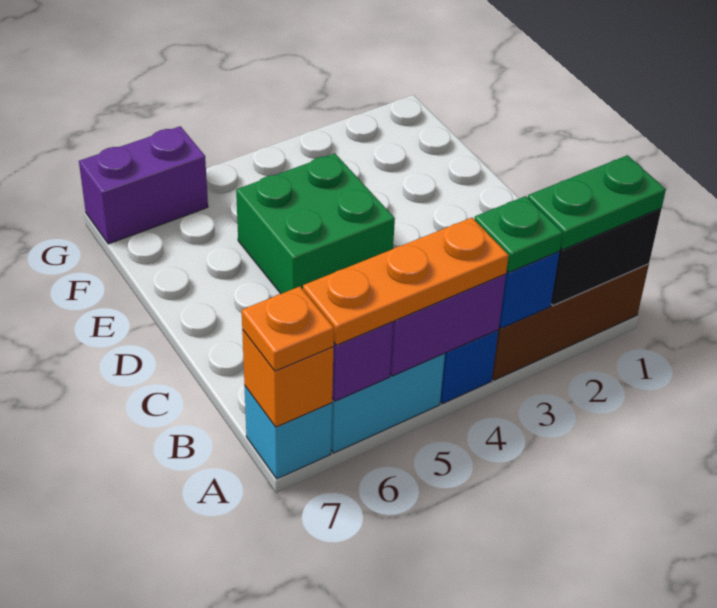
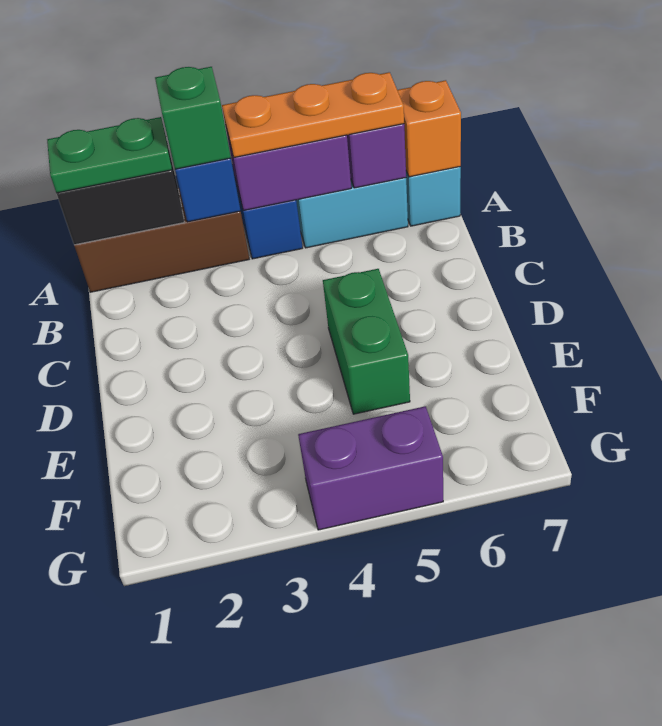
green plate A3 level 3 -> green brick A3 level 3
orange plate A7 level 3 -> none
green brick D4:E5 level 1 -> green brick D5:E5 level 1
purple brick G6:G7 level 1 -> purple brick G4:G5 level 1

